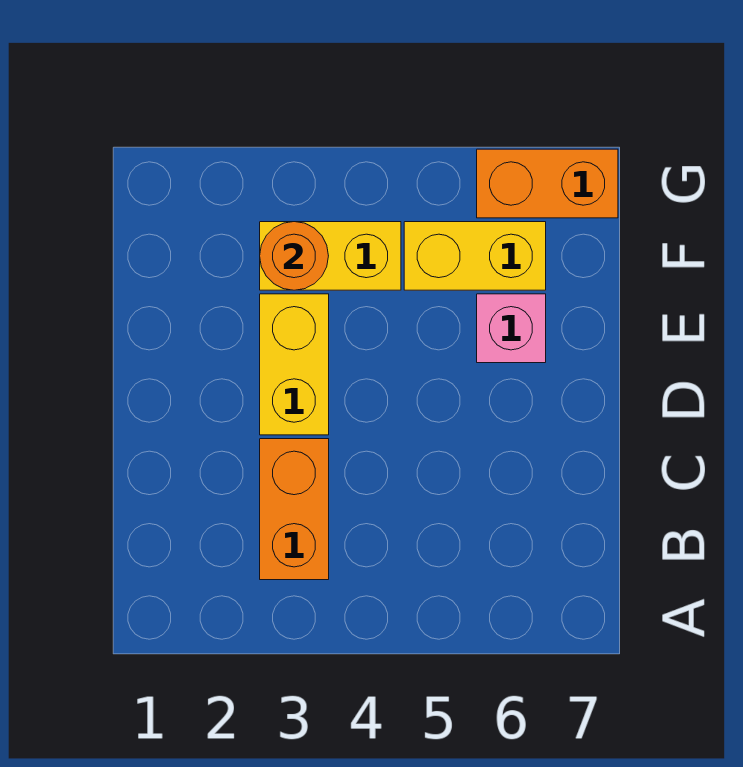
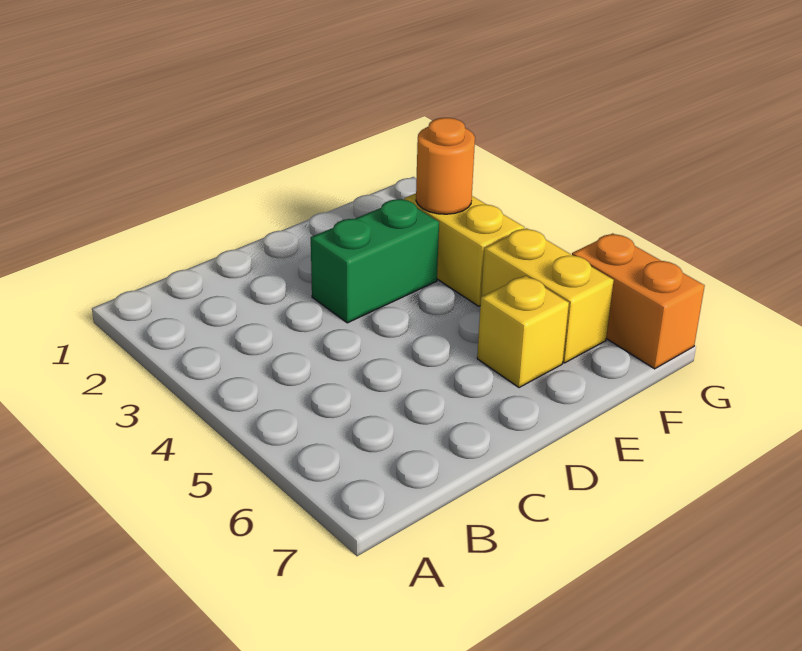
orange brick B3:C3 level 1 -> none
yellow brick D3:E3 level 1 -> green brick D3:E3 level 1
pink brick E6 level 1 -> yellow brick E6 level 1

